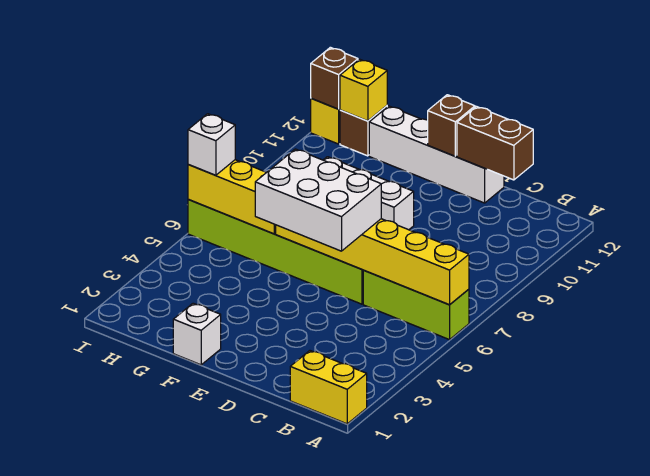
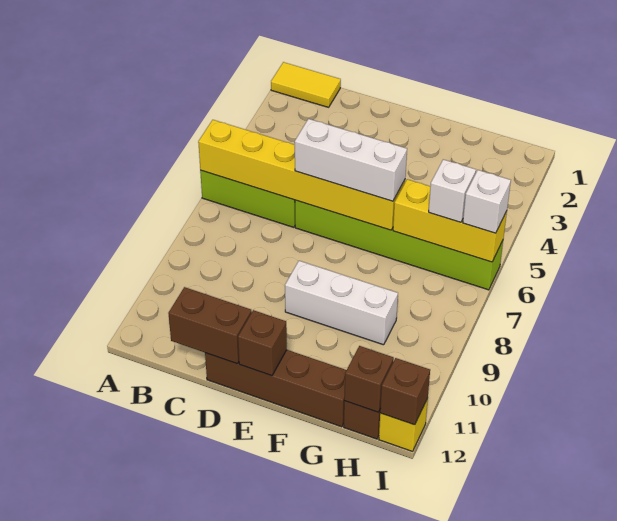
yellow brick A1:B1 level 1 -> yellow tile A1:B1 level 1
white brick D5:F6 level 3 -> white brick D6:F6 level 3
white brick D12:G12 level 1 -> brown brick D12:G12 level 1
white brick F1 level 1 -> white brick H6 level 3
yellow brick H12 level 2 -> brown brick H12 level 2

